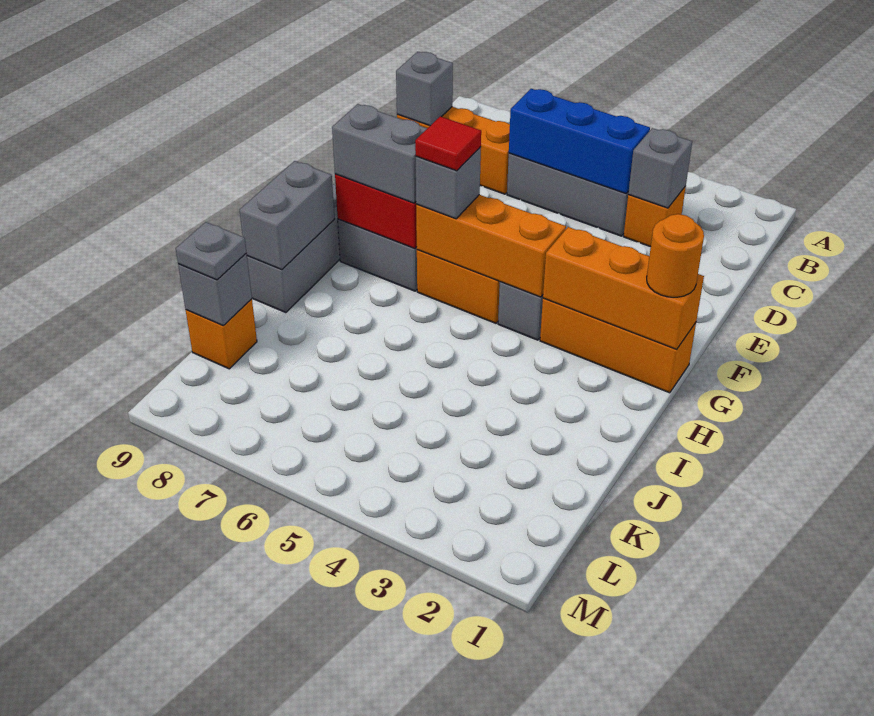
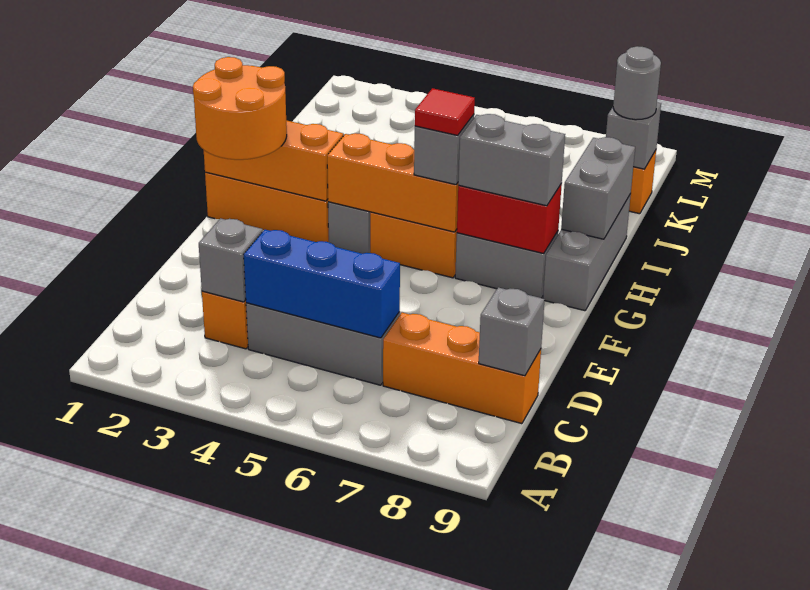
orange round brick G1 level 3 -> orange round brick F1:G2 level 3
grey plate K9 level 3 -> grey round brick K9 level 3

